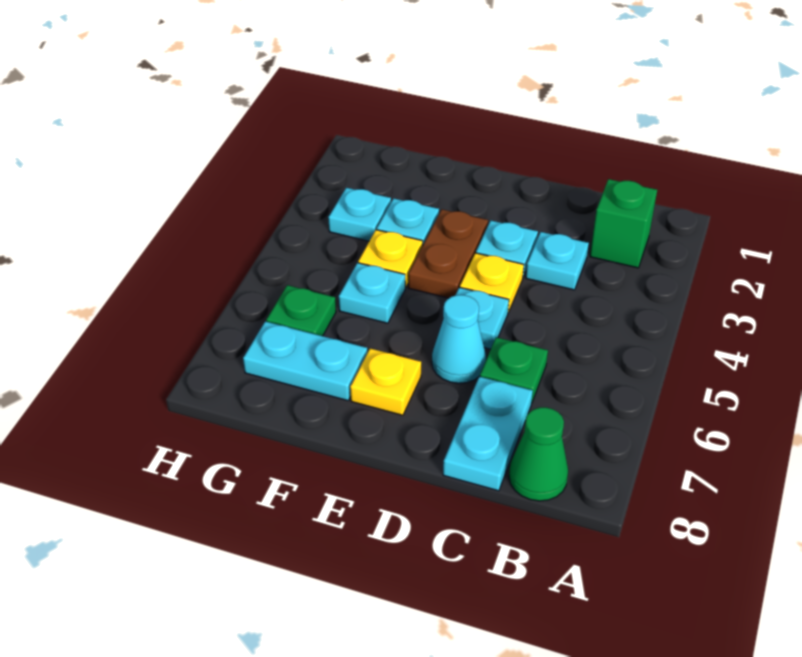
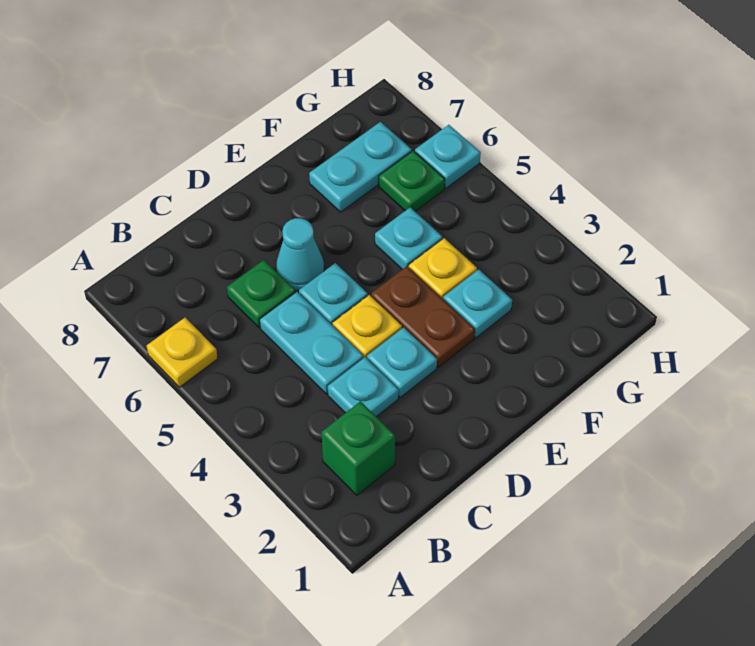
green cone B8 level 1 -> none
cyan plate C7:C8 level 1 -> cyan plate C4:C5 level 1
yellow plate E7 level 1 -> yellow plate A6 level 1
cyan plate G3 level 1 -> cyan plate H6 level 1

